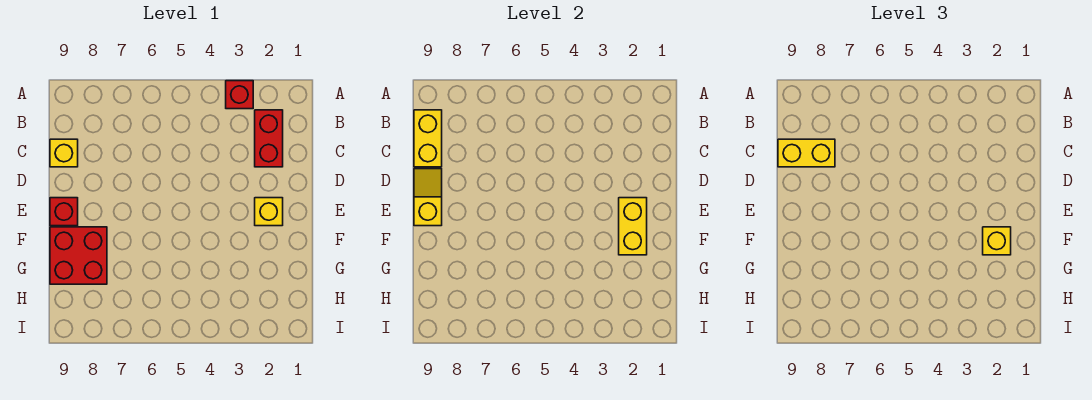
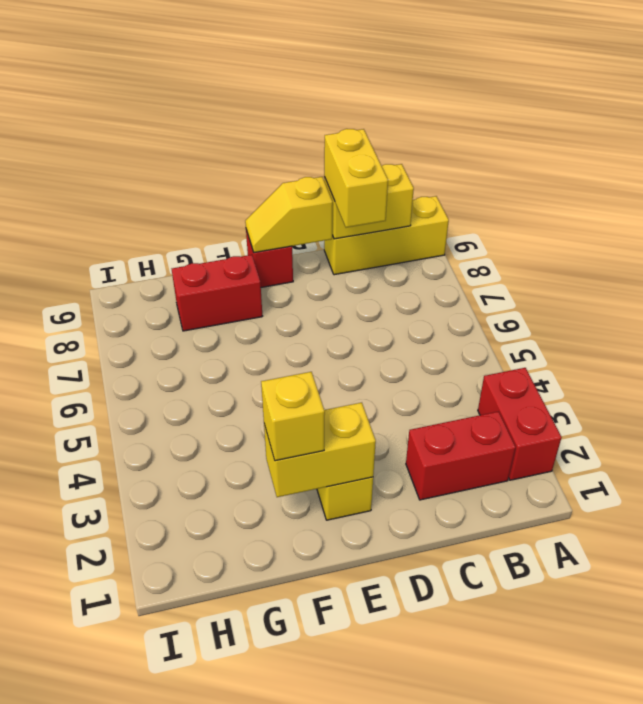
red brick A3 level 1 -> red brick A2:A3 level 1
yellow brick C9 level 1 -> yellow brick A9:C9 level 1
yellow slope D9:E9 level 2 top E -> yellow slope D9:E9 level 2 top D
red brick F8:G9 level 1 -> red brick F8:G8 level 1

